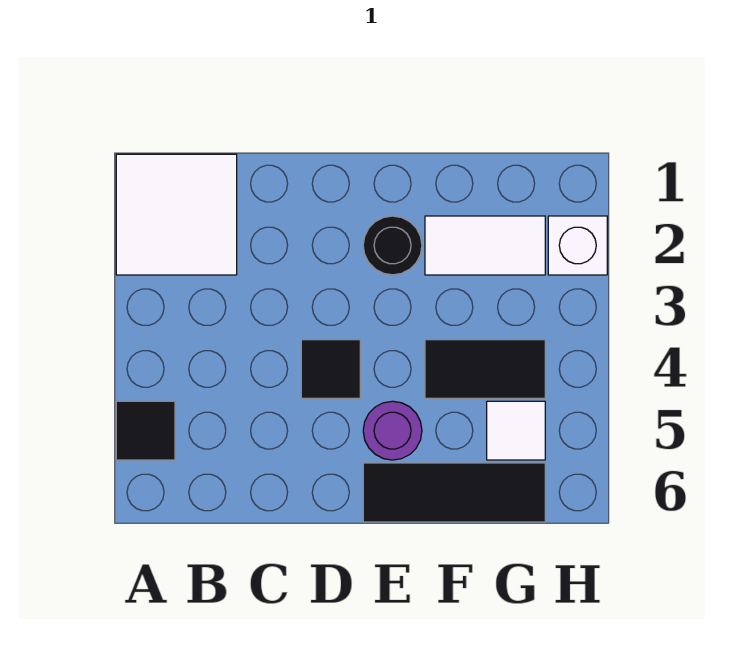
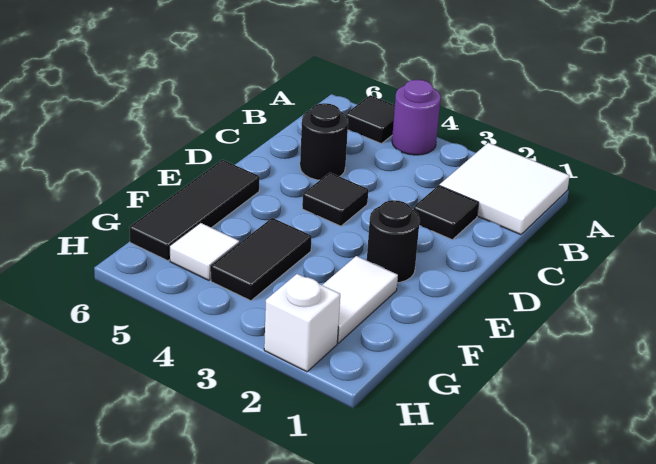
none -> black tile C2 level 1
none -> black round brick C5 level 1
purple round brick E5 level 1 -> purple round brick A4 level 1

